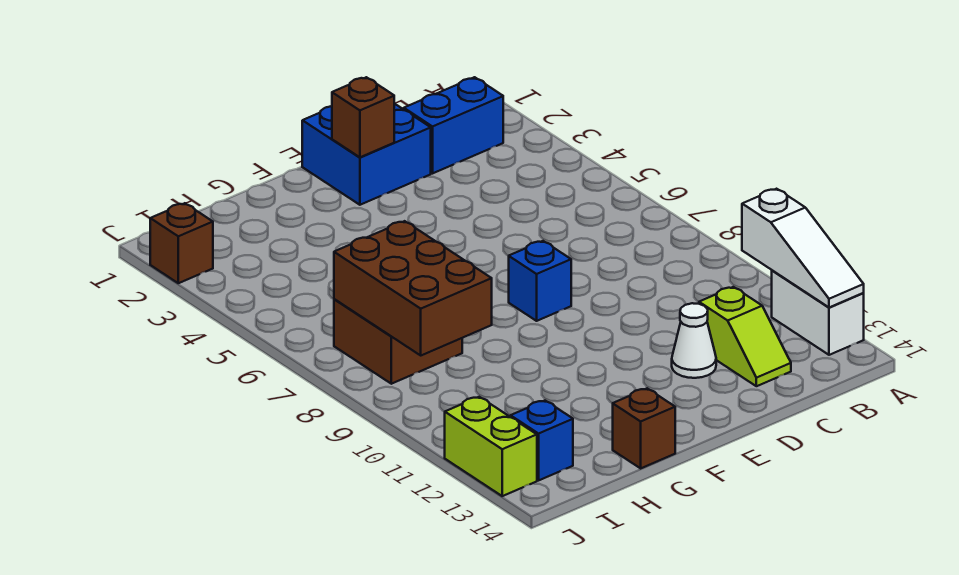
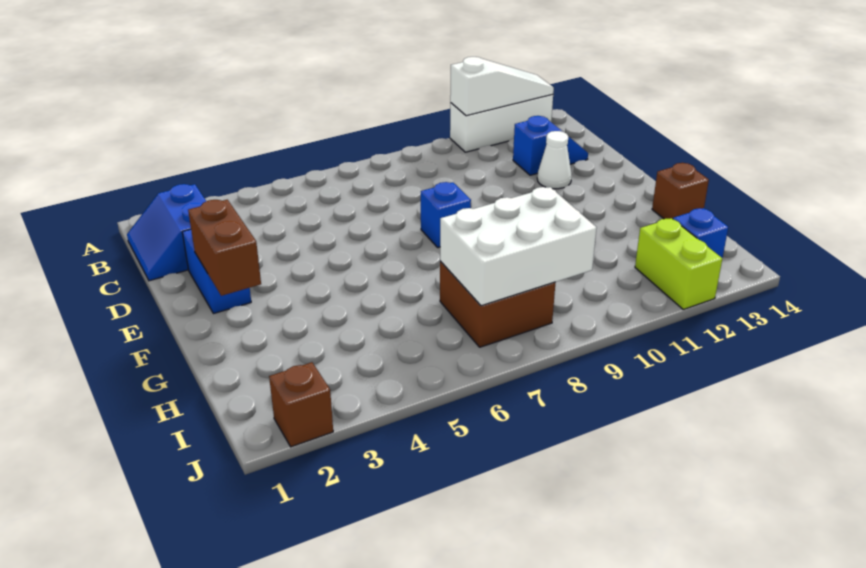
white brick A12:A13 level 1 -> white brick A11:A13 level 1
lime slope C12:C13 level 1 top 12 -> blue slope C12:C13 level 1 top 12
blue brick D1:E2 level 1 -> blue brick D2:E2 level 1
brown brick E2 level 2 -> brown brick E2:F2 level 2
brown brick H7:I9 level 2 -> white brick H7:I9 level 2
lime brick J12:J13 level 1 -> lime brick I12:J12 level 1

